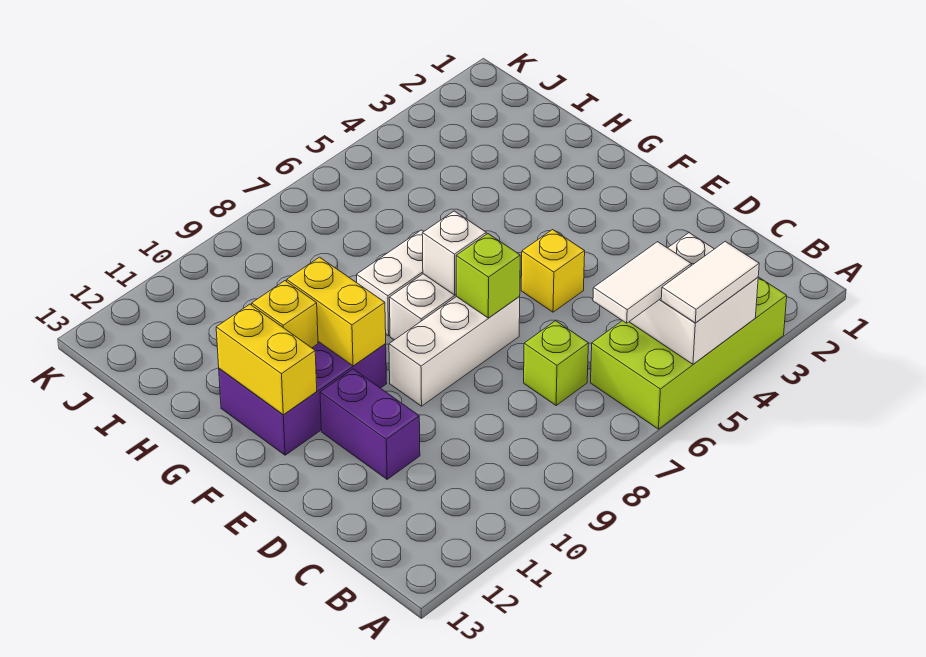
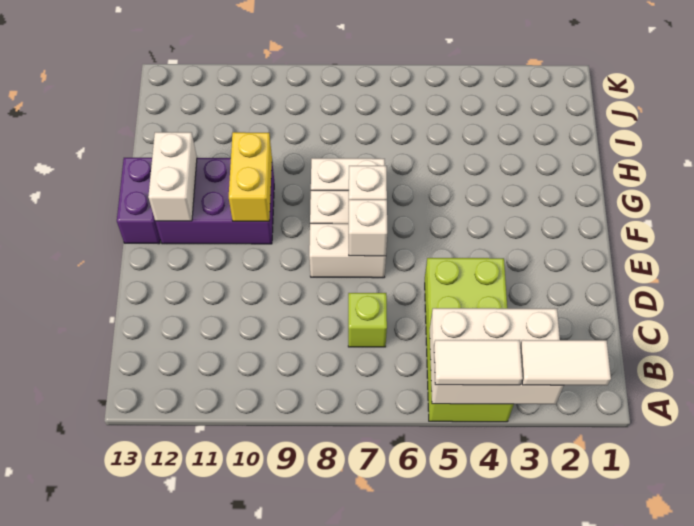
lime brick A3:B6 level 1 -> lime brick A4:D5 level 1
white brick A4:B5 level 2 -> white brick A3:B5 level 2
white tile B5:B6 level 3 -> white tile A2:A3 level 3
purple brick D11:E11 level 1 -> purple brick F13:G13 level 1
yellow brick E5 level 1 -> none
white brick E7:E9 level 1 -> white brick E7:E8 level 1
lime brick E7 level 2 -> white brick E7 level 2
yellow brick F12:G12 level 2 -> white brick F12:G12 level 2
yellow brick G11 level 2 -> none

